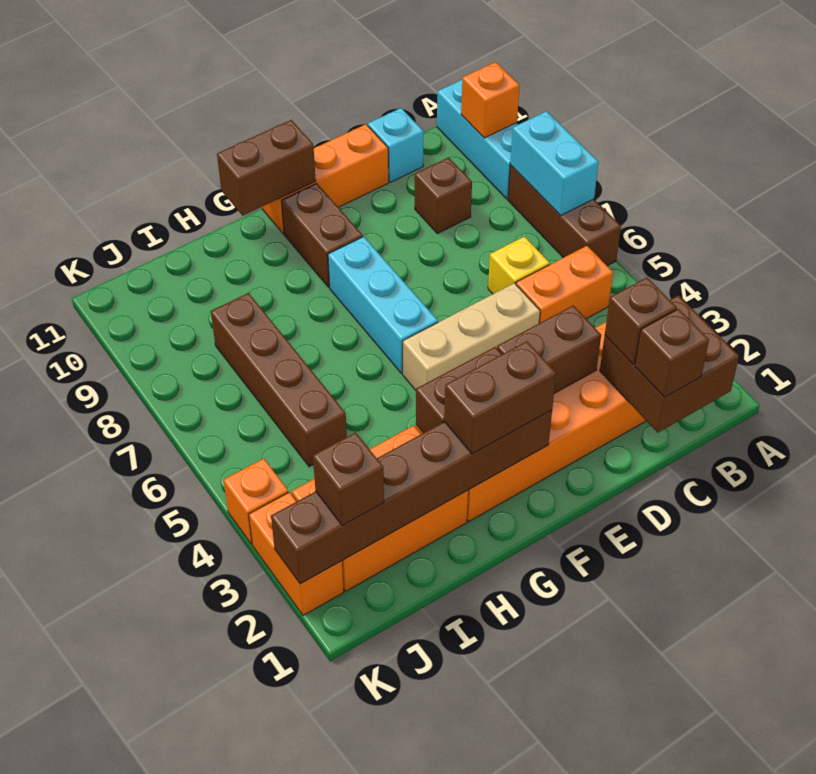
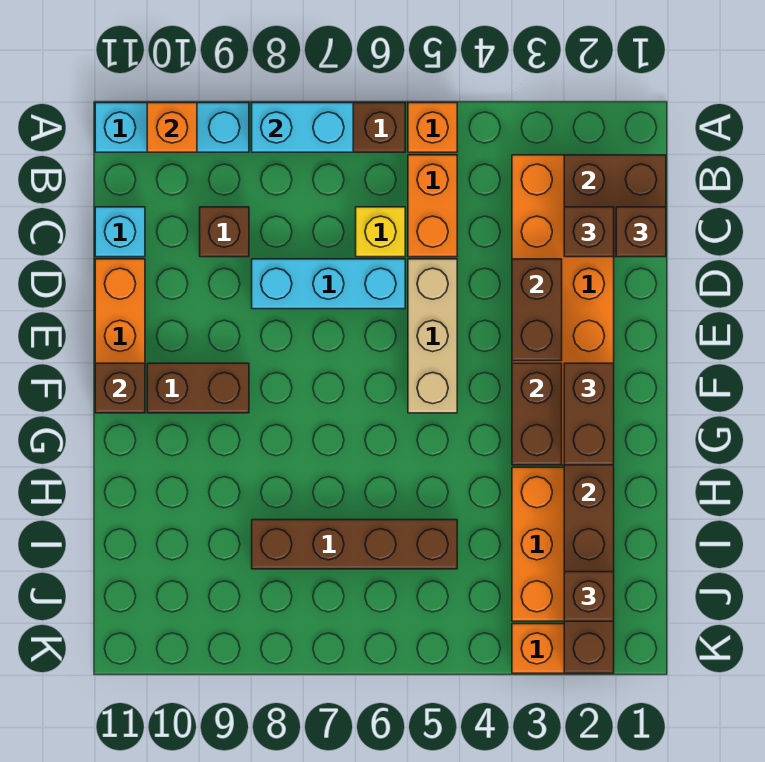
cyan brick F6:F8 level 1 -> cyan brick D6:D8 level 1
brown brick F11:G11 level 2 -> brown brick F11 level 2
orange brick K4 level 1 -> orange brick A5 level 1

